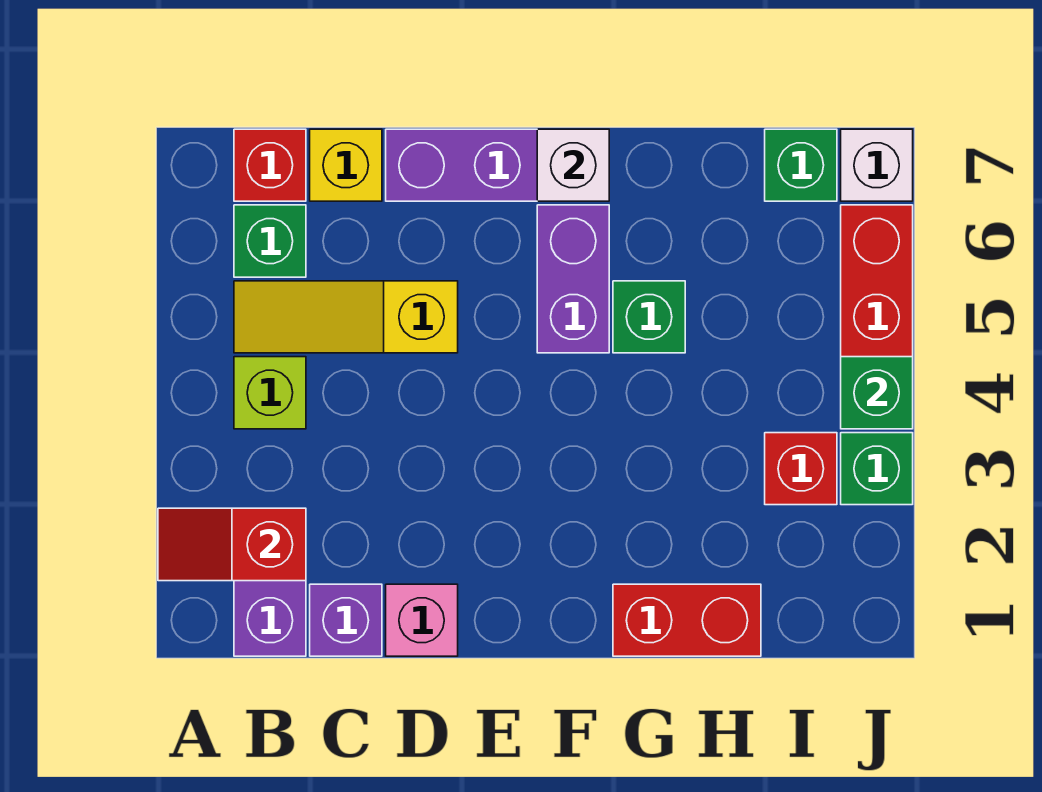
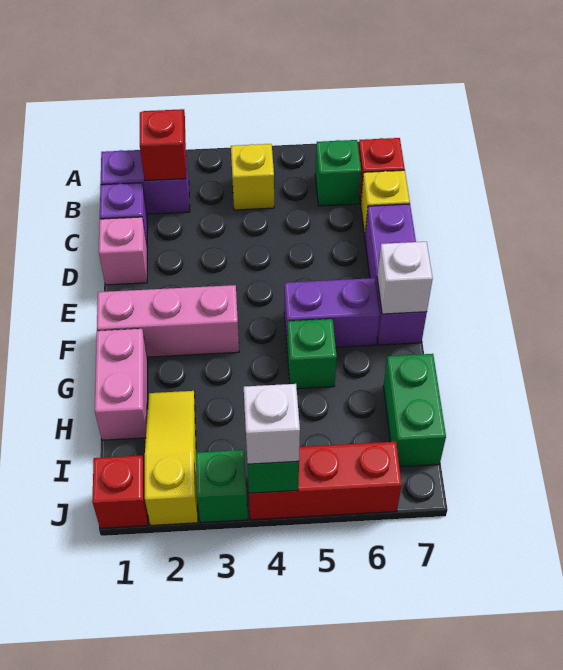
lime brick B4 level 1 -> yellow brick B4 level 1
yellow slope B5:D5 level 1 top D -> yellow slope H2:J2 level 1 top J
none -> pink brick F1:F3 level 1
red brick G1:H1 level 1 -> pink brick G1:H1 level 1
red brick I3 level 1 -> red brick J1 level 1
green brick I7 level 1 -> green brick H7:I7 level 1
white brick J7 level 1 -> white brick J4 level 3

